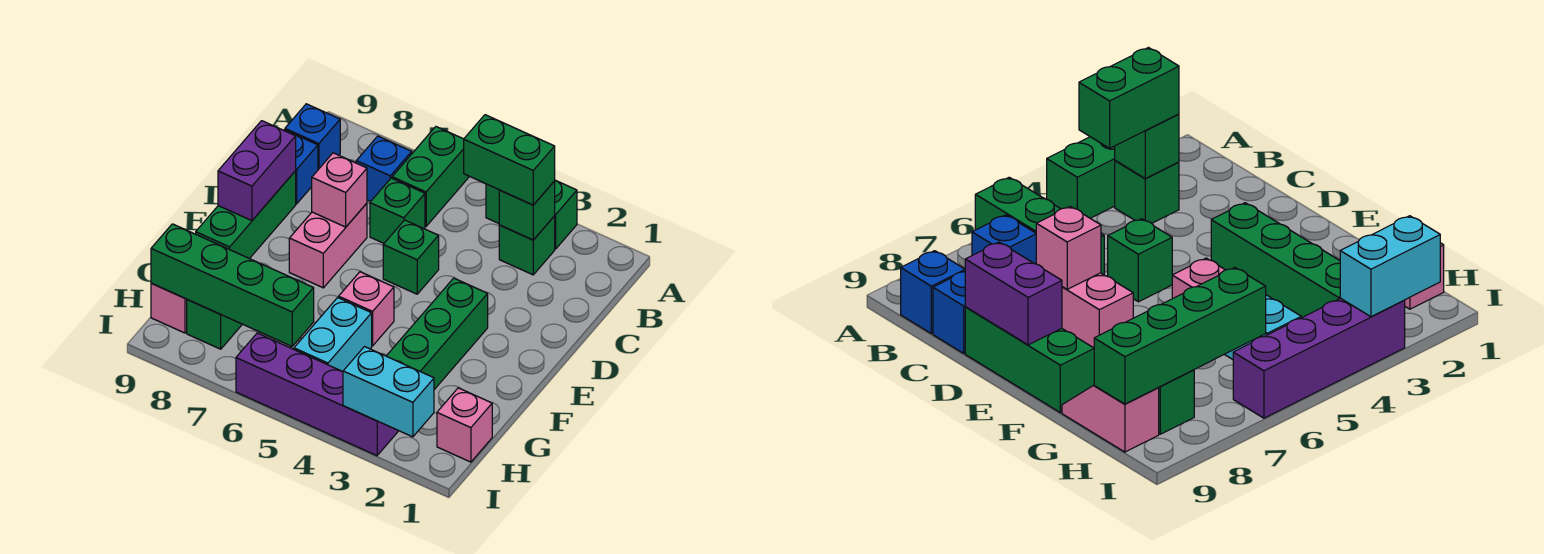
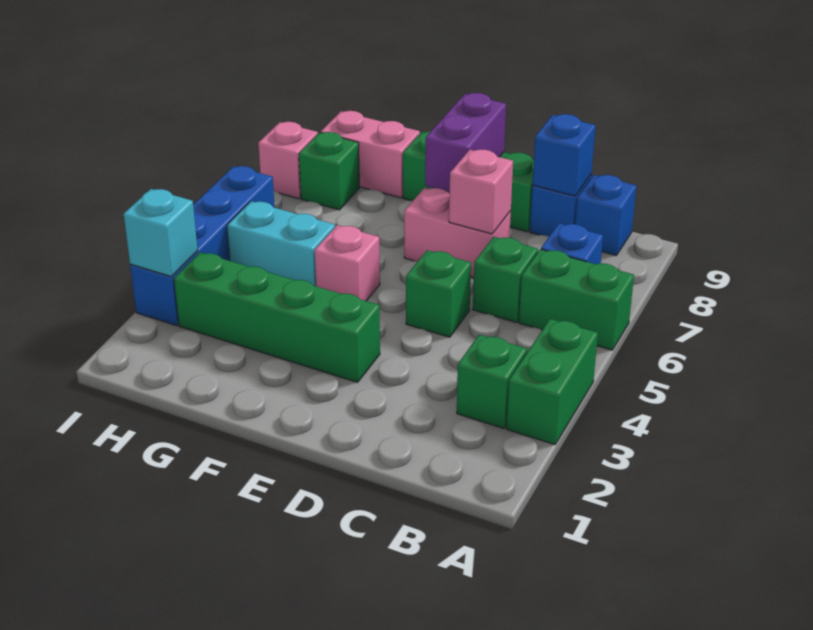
green brick B3 level 2 -> none
green brick B3:B4 level 3 -> none
none -> blue brick C9 level 2
purple brick D9:E9 level 2 -> purple brick E8:E9 level 2
pink slope G9:H9 level 1 top H -> pink brick G9:H9 level 1
pink brick H1 level 1 -> pink brick I8 level 1
green brick H6:H9 level 2 -> none
cyan brick I2:I3 level 2 -> cyan brick I3 level 2
purple brick I3:I6 level 1 -> blue brick I3:I6 level 1

